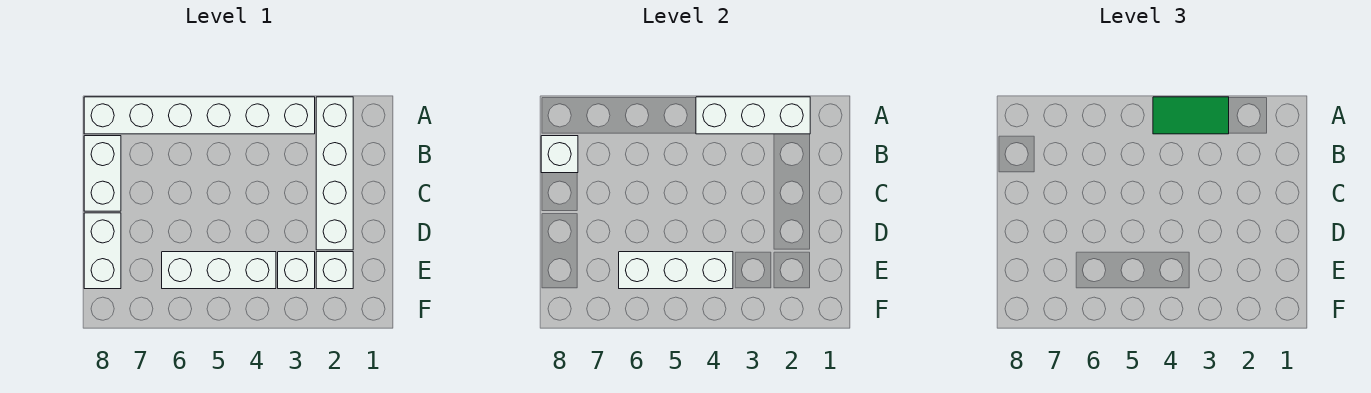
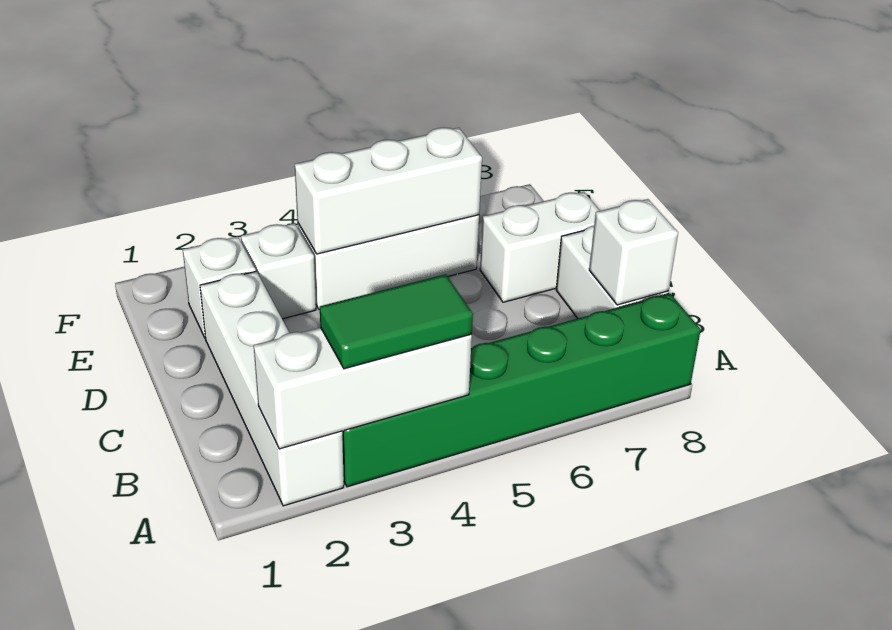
white brick A3:A8 level 1 -> green brick A3:A8 level 1
white brick D8:E8 level 1 -> white brick D7:D8 level 1

